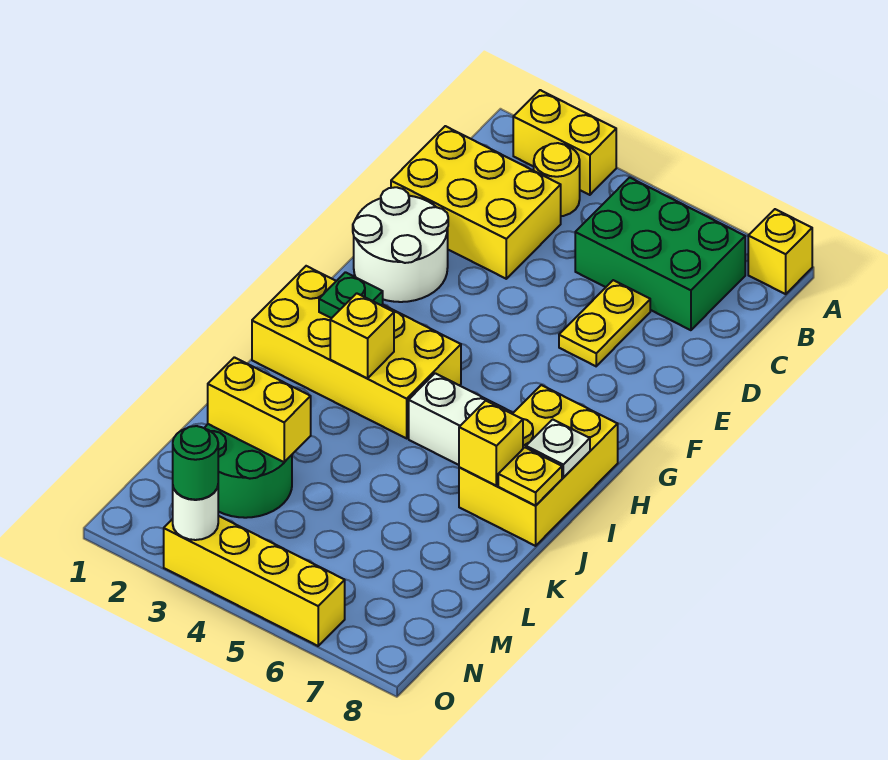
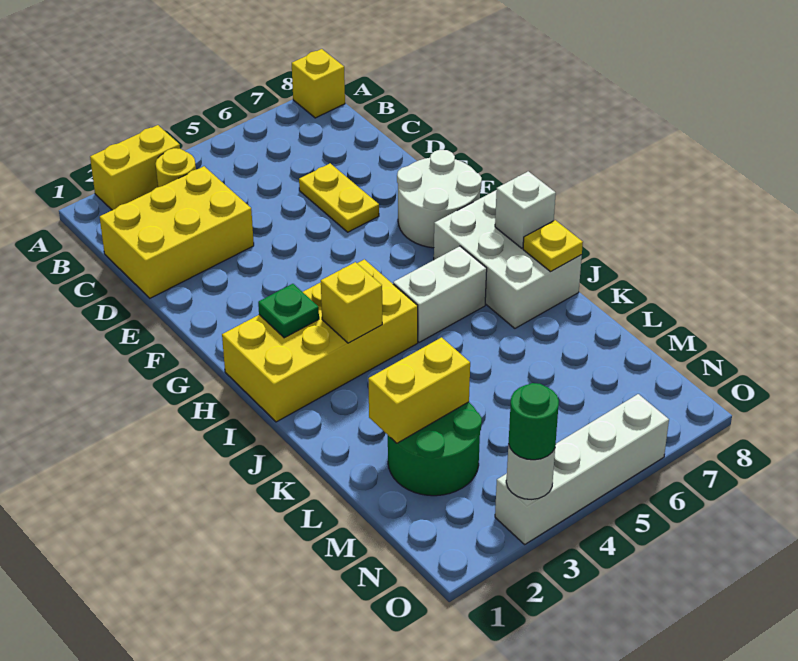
green brick B5:C7 level 1 -> none
white round brick E1:F2 level 1 -> white round brick F7:G8 level 1
yellow brick H7:J8 level 1 -> white brick H7:J8 level 1
white plate I8 level 2 -> white brick I8 level 2
yellow brick J7 level 2 -> none
yellow brick O3:O6 level 1 -> white brick O3:O6 level 1

